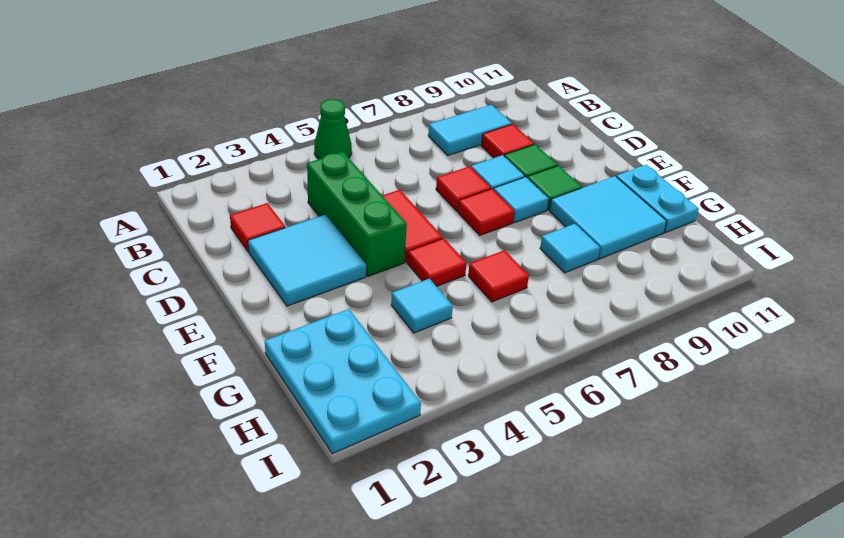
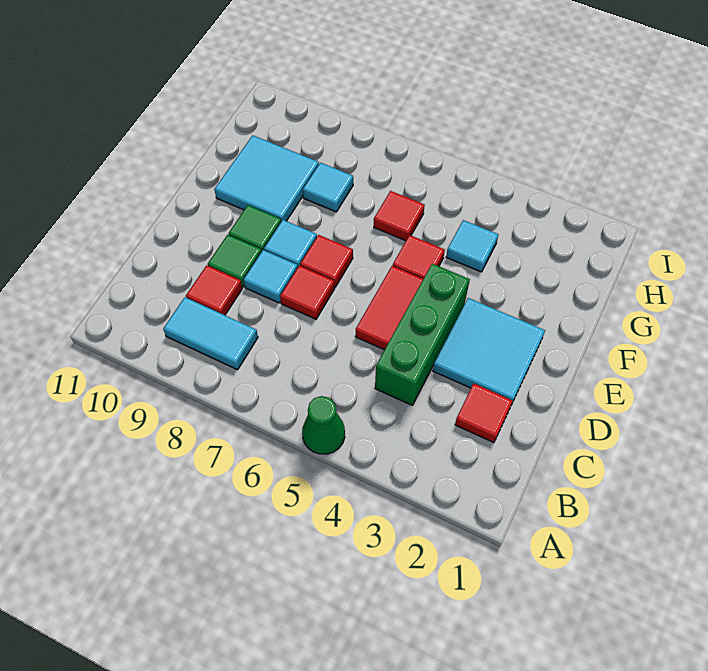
cyan plate F11:G11 level 1 -> none
cyan plate G1:I2 level 1 -> none

